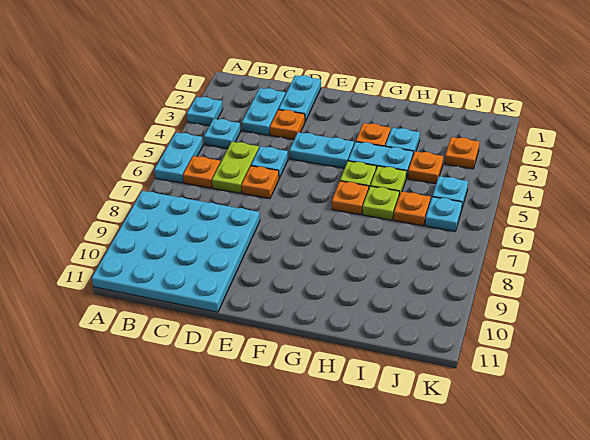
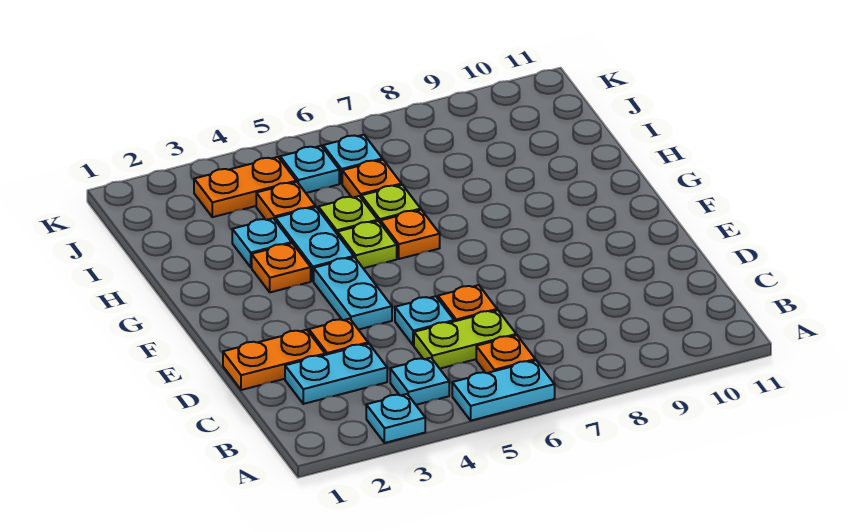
cyan plate A8:D11 level 1 -> none
cyan plate D1:D2 level 1 -> orange plate D1:D2 level 1
orange plate J3 level 1 -> orange plate J3:J4 level 1

